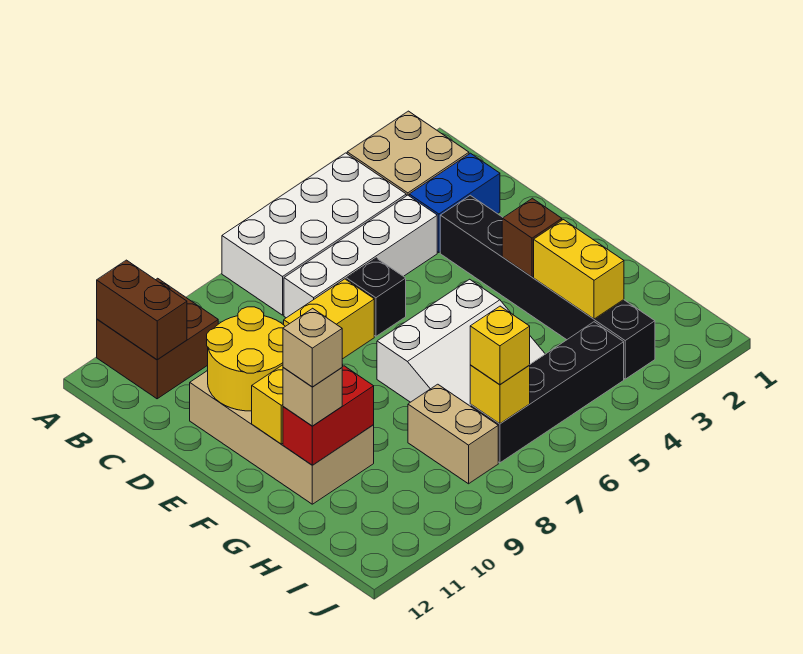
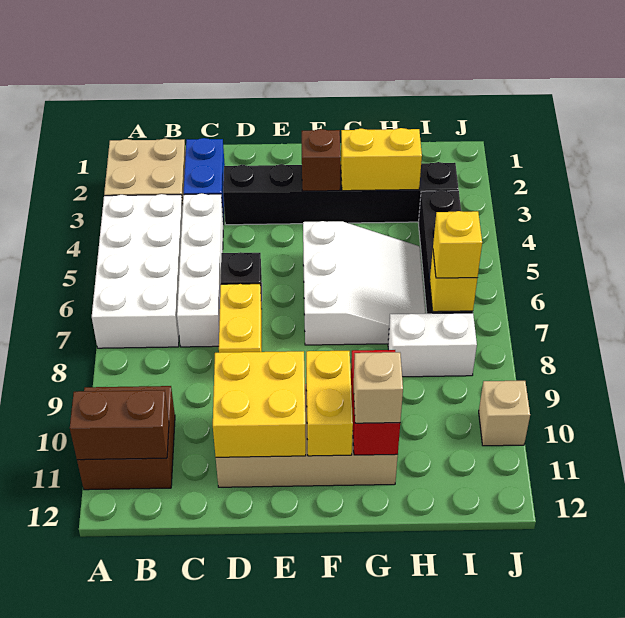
yellow round brick D10:E11 level 2 -> yellow brick D10:E11 level 2
tan brick G11 level 4 -> tan brick J10 level 1
tan brick H8:I8 level 1 -> white brick H8:I8 level 1

